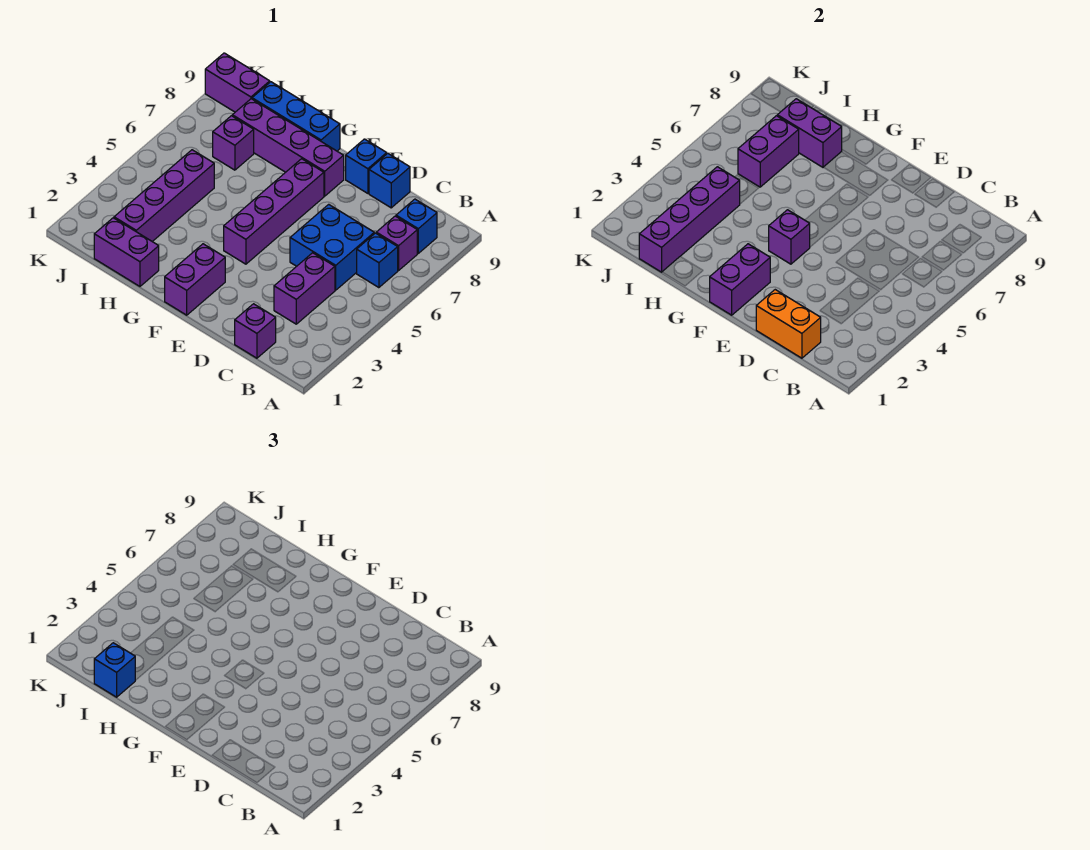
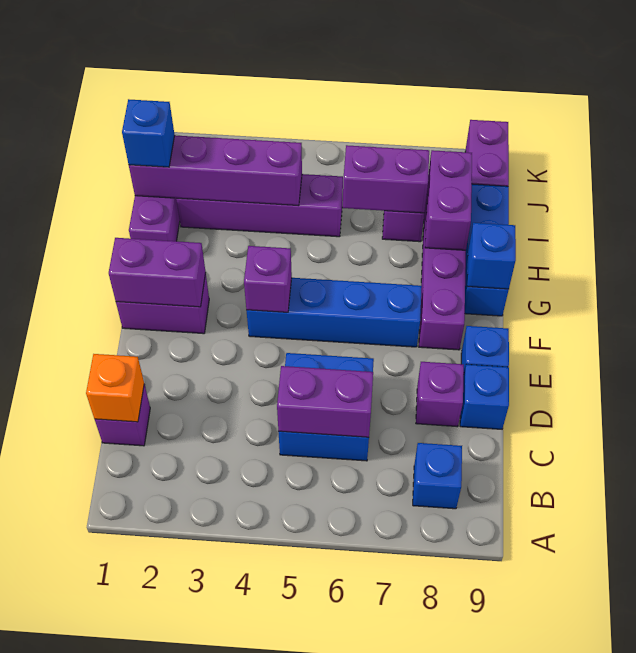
blue brick B6 level 1 -> blue brick G9 level 2
purple brick B7 level 1 -> purple brick D8 level 1
orange brick C1:D1 level 2 -> orange brick C1 level 2
purple brick C3:C4 level 1 -> purple brick C5:C6 level 2
purple brick F4:F7 level 1 -> blue brick F4:F7 level 1

